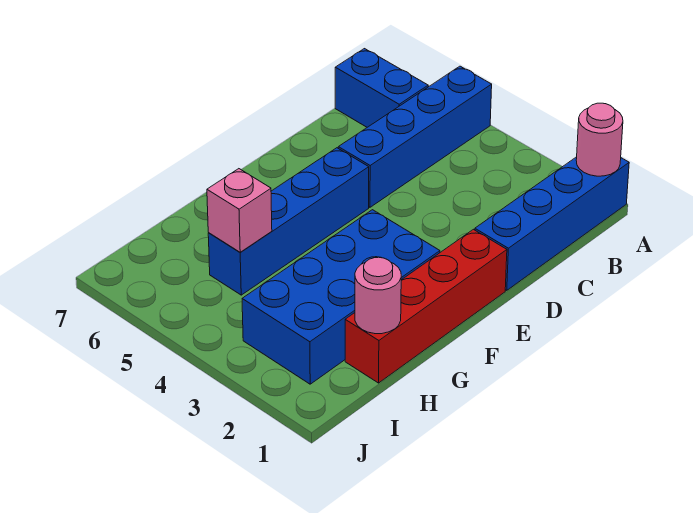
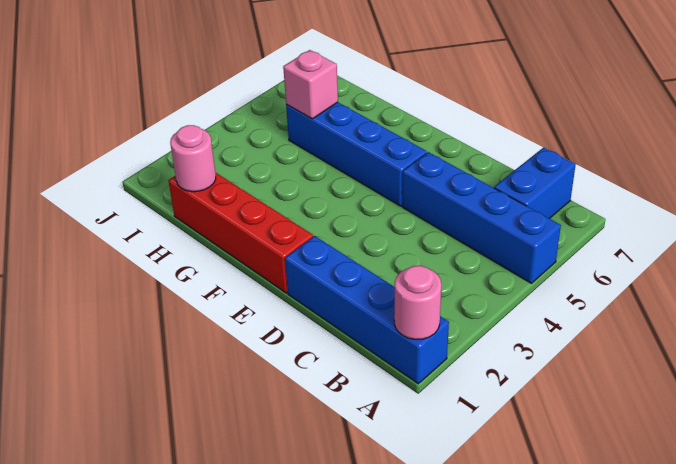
blue brick F2:I3 level 1 -> none

